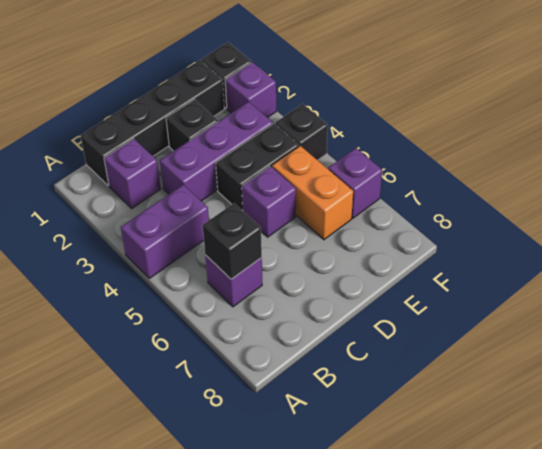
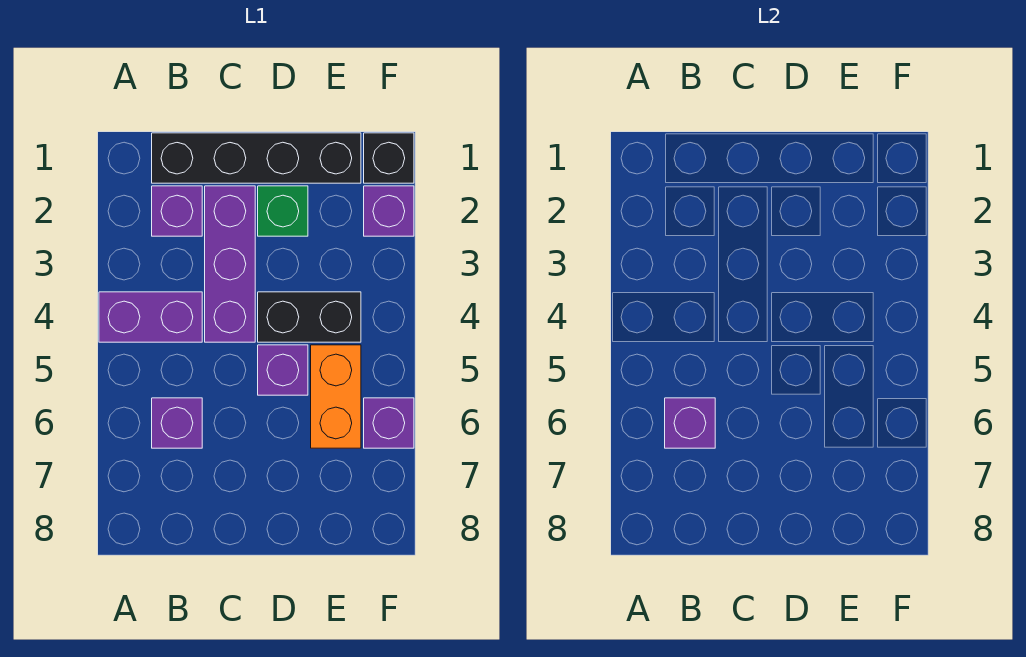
black brick B6 level 2 -> purple brick B6 level 2
purple brick C3:E3 level 1 -> purple brick C2:C4 level 1
black brick D2 level 1 -> green brick D2 level 1
black brick F4 level 1 -> none

